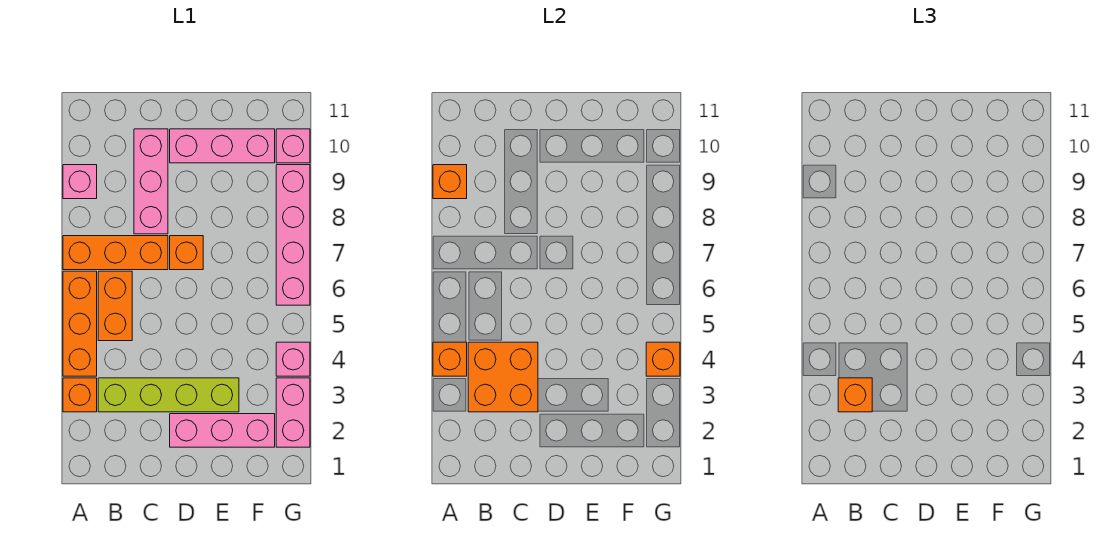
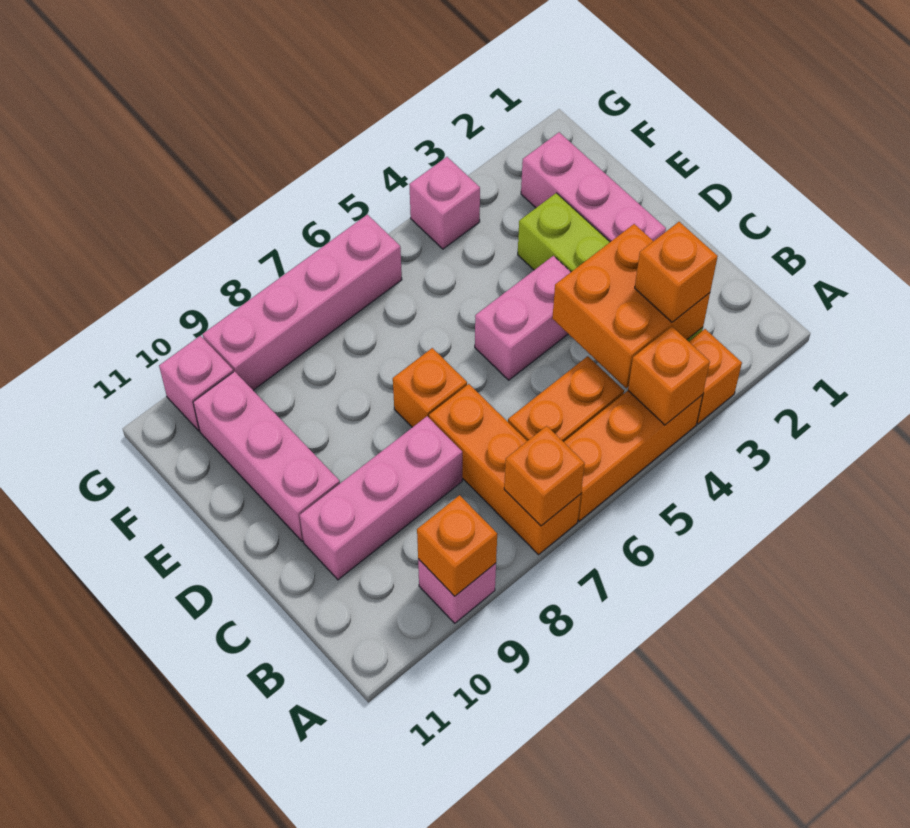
pink brick G2:G3 level 1 -> pink brick D4:D5 level 1
orange brick G4 level 2 -> orange brick A7 level 2

